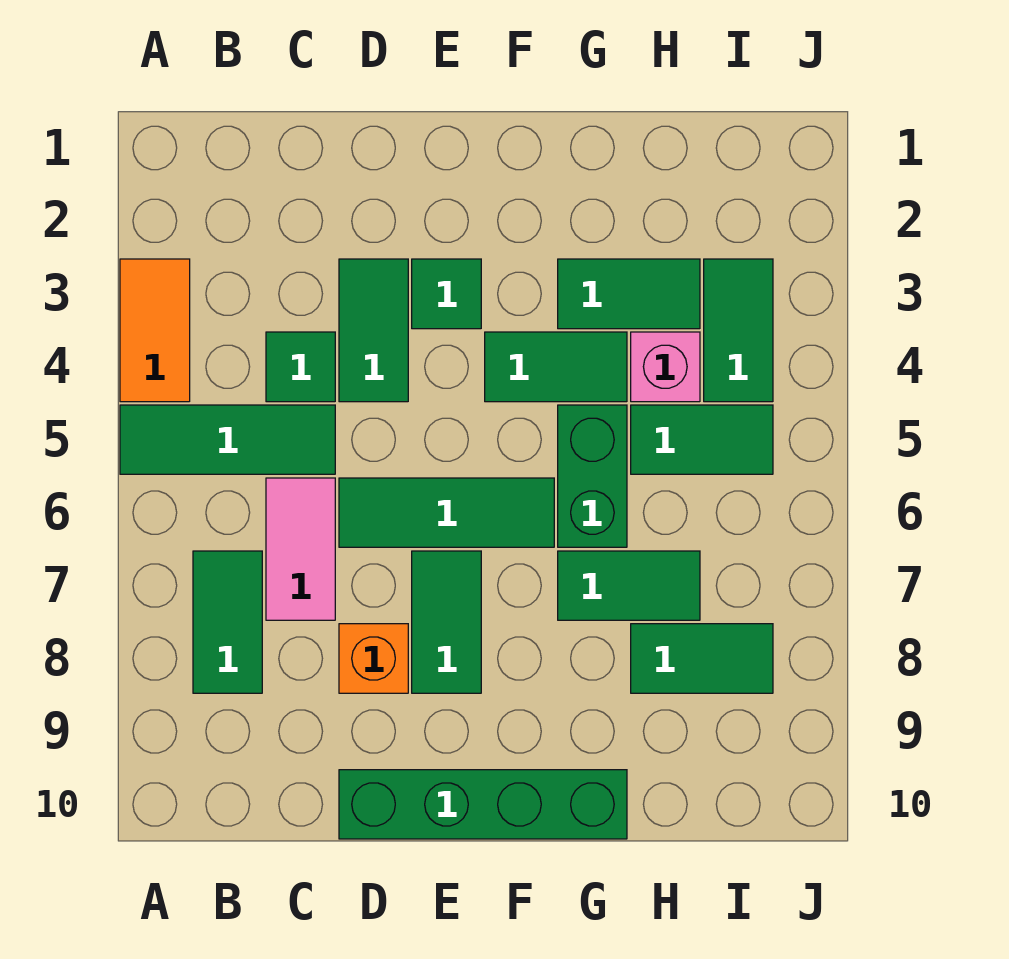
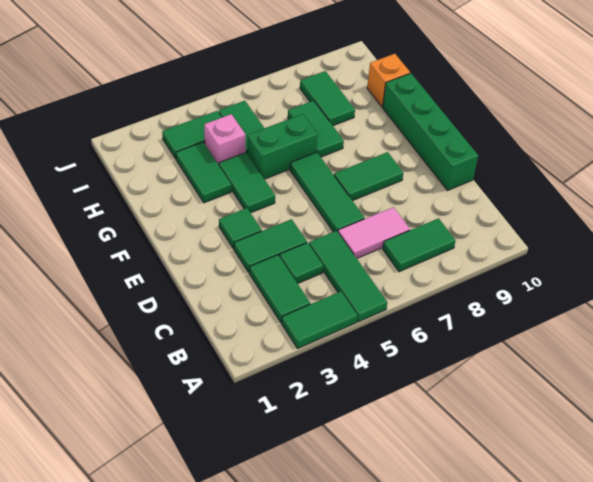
orange tile A3:A4 level 1 -> green tile A3:A4 level 1
none -> green tile B3:C3 level 1
orange brick D8 level 1 -> orange brick H10 level 1

